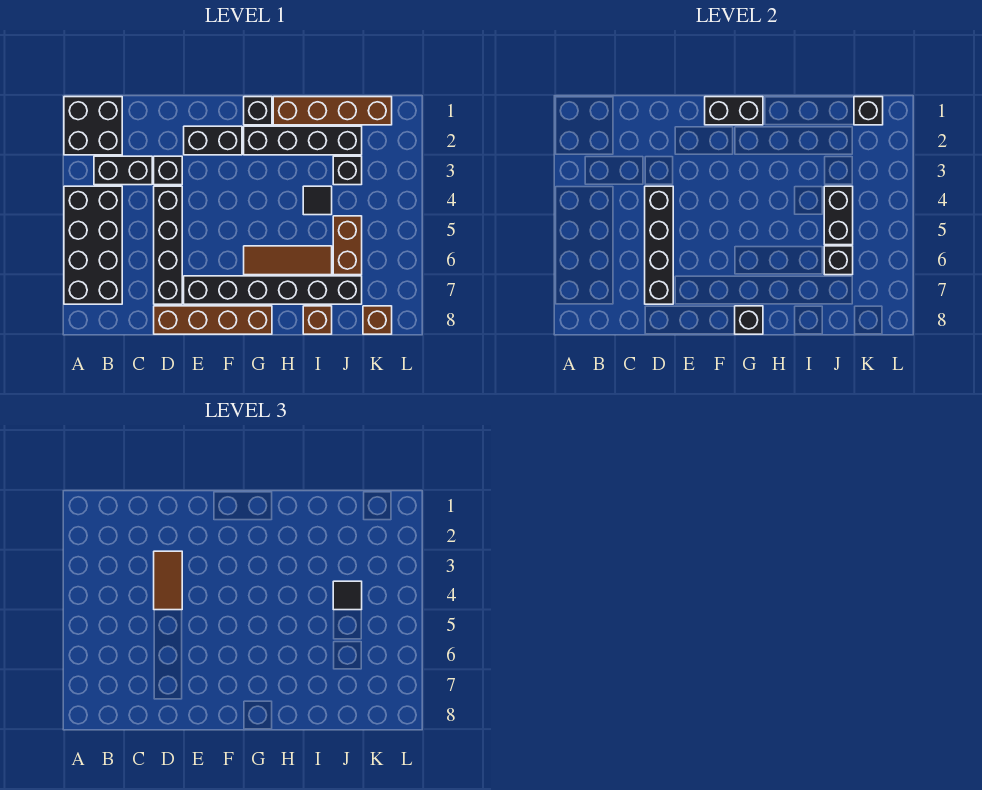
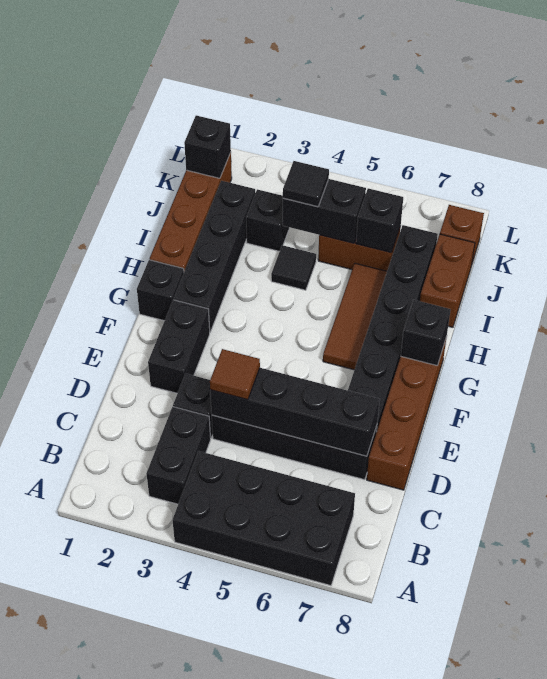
black brick A1:B2 level 1 -> none
brown tile D3:D4 level 3 -> brown tile D4 level 3
black brick F1:G1 level 2 -> none
brown brick I8 level 1 -> brown brick I8:J8 level 1

